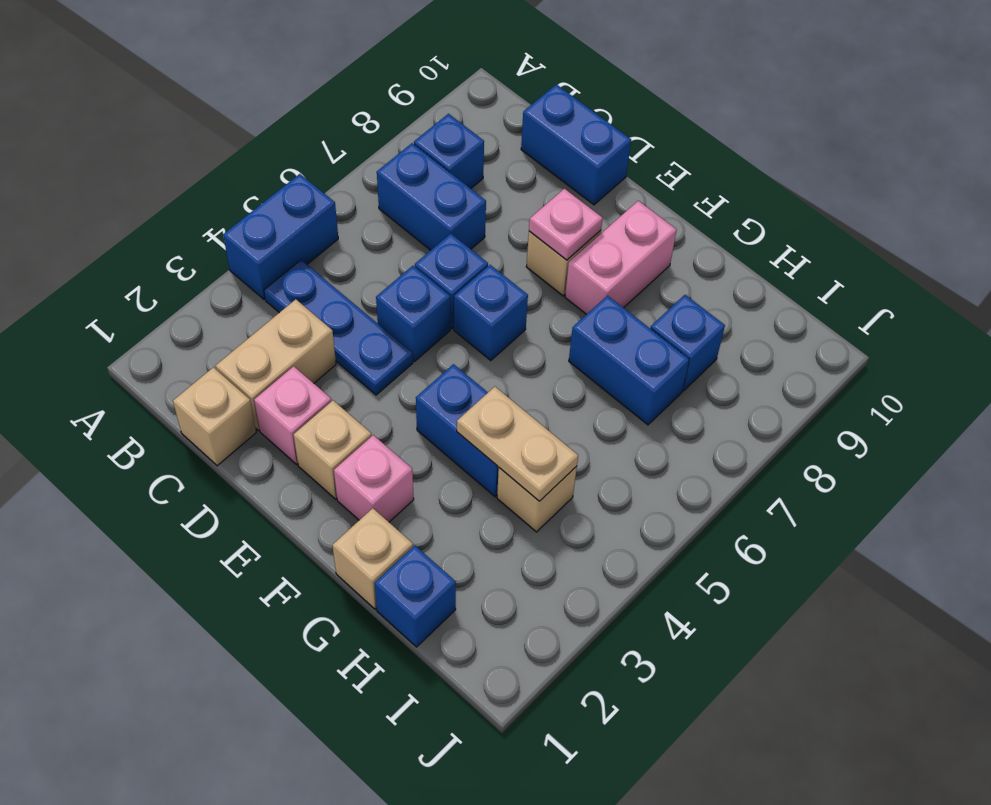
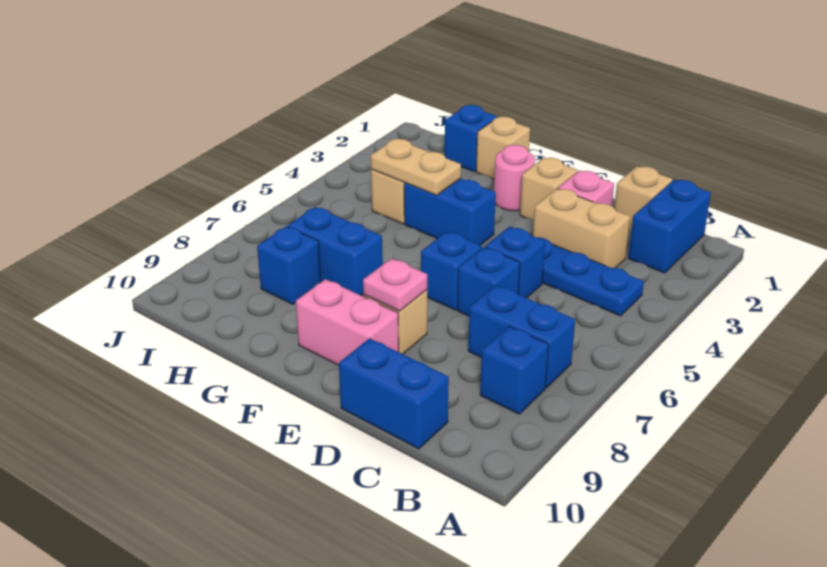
blue brick A4:A5 level 1 -> blue brick B1:B2 level 1
tan brick C2:C3 level 1 -> tan brick C3:D3 level 1
pink brick F2 level 1 -> pink round brick F2 level 1
pink brick F8:F9 level 1 -> pink brick E9:F9 level 1

